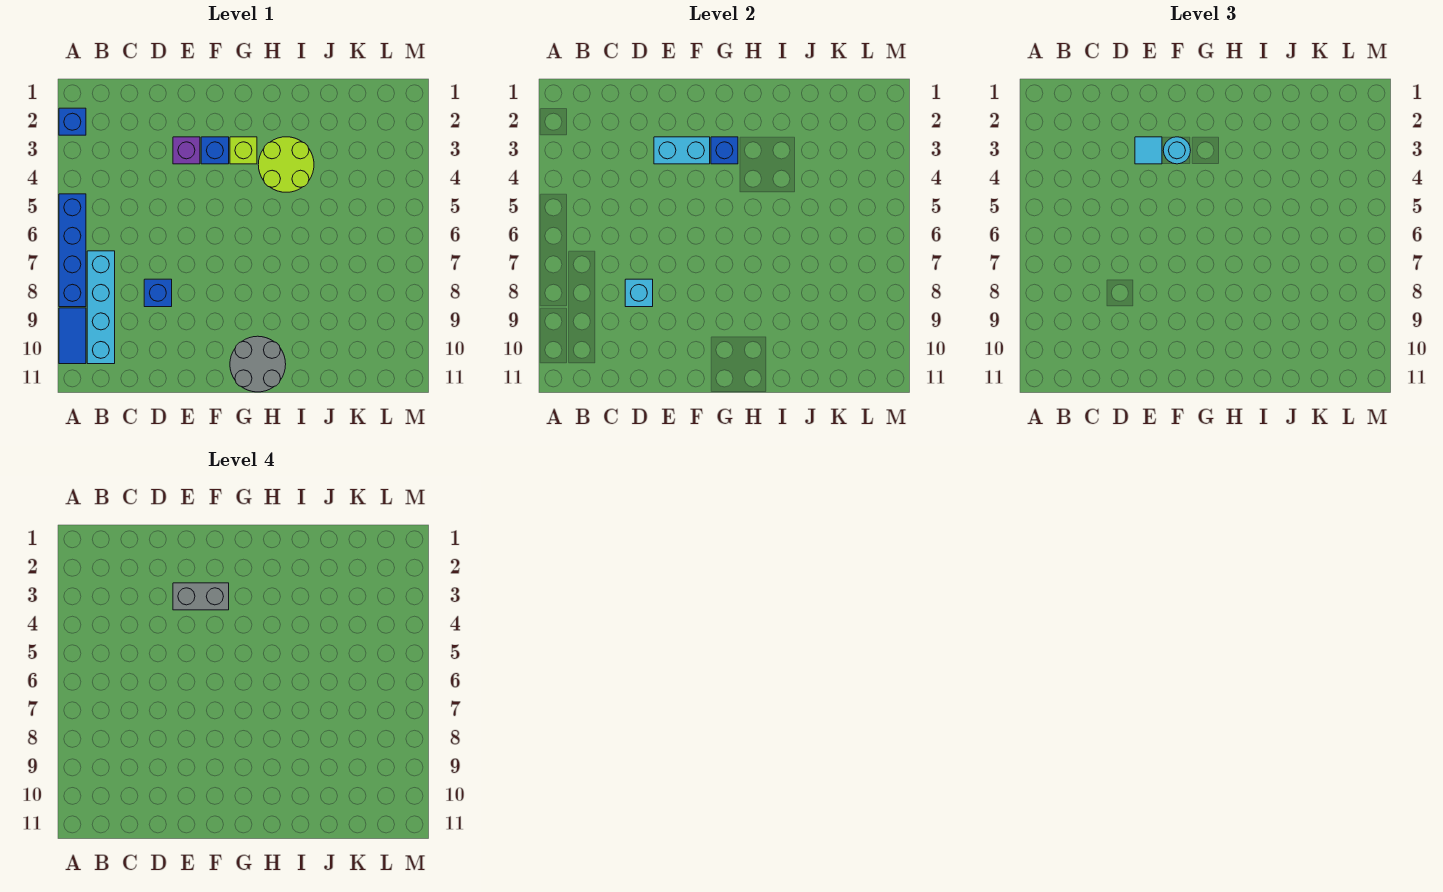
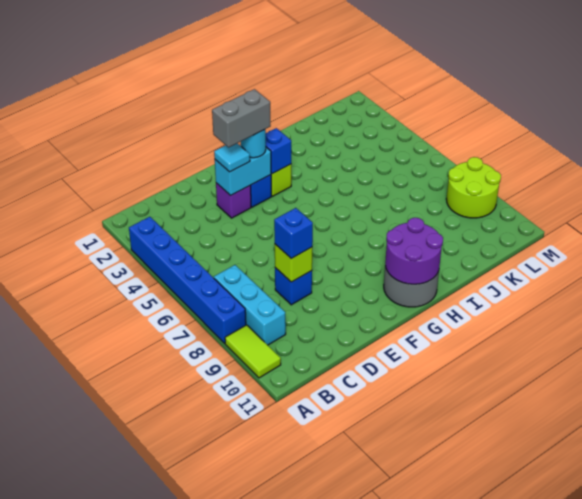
blue brick A2 level 1 -> blue brick D8 level 3
blue brick A5:A8 level 1 -> blue brick A3:A8 level 1
blue tile A9:A10 level 1 -> lime tile A9:A10 level 1
cyan brick B7:B10 level 1 -> cyan brick B7:B9 level 1
cyan brick D8 level 2 -> lime brick D8 level 2
none -> purple round brick G10:H11 level 2
lime round brick H3:I4 level 1 -> lime round brick L8:M9 level 1

